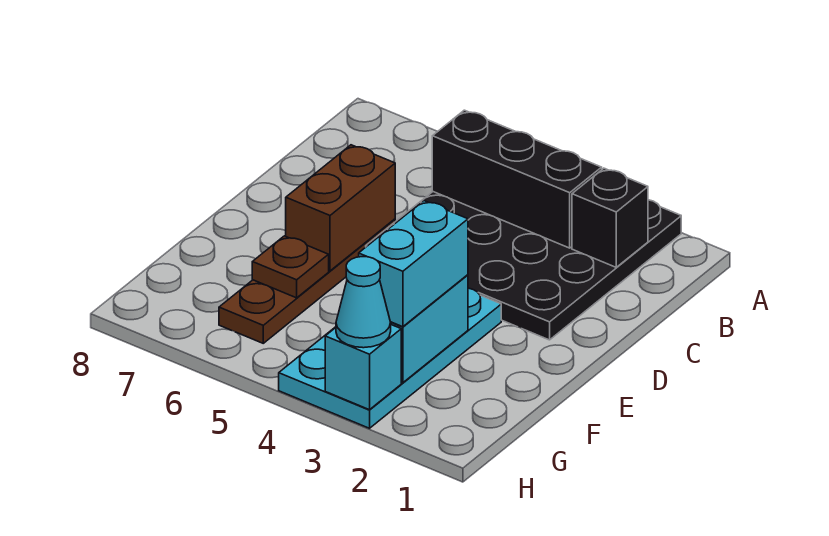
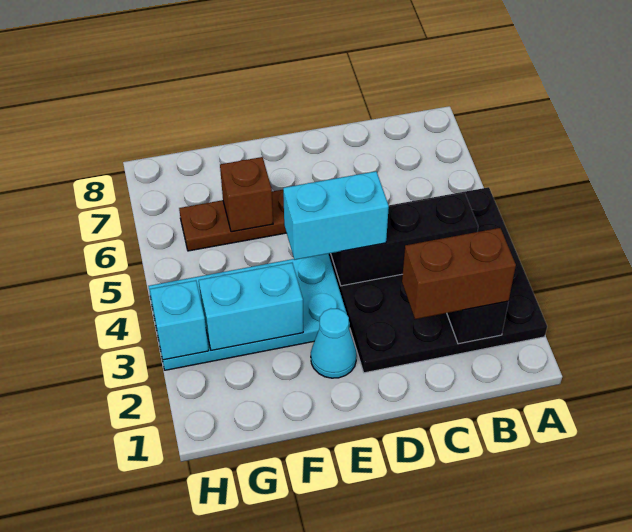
black brick B3:B5 level 2 -> black brick B4:D4 level 2
brown brick D6:E6 level 2 -> brown brick B2:C2 level 3
cyan brick F3:G3 level 3 -> cyan brick D4:E4 level 3
brown plate F6 level 2 -> brown brick F6 level 2
cyan cone H3 level 3 -> cyan cone E2 level 1

